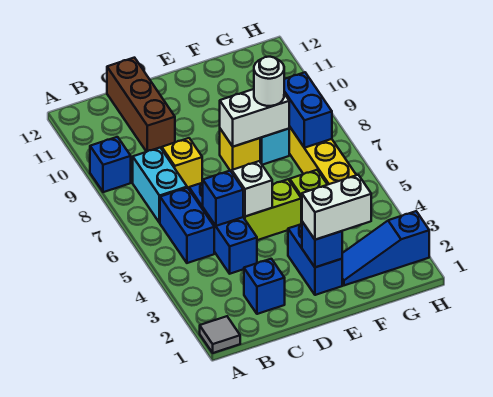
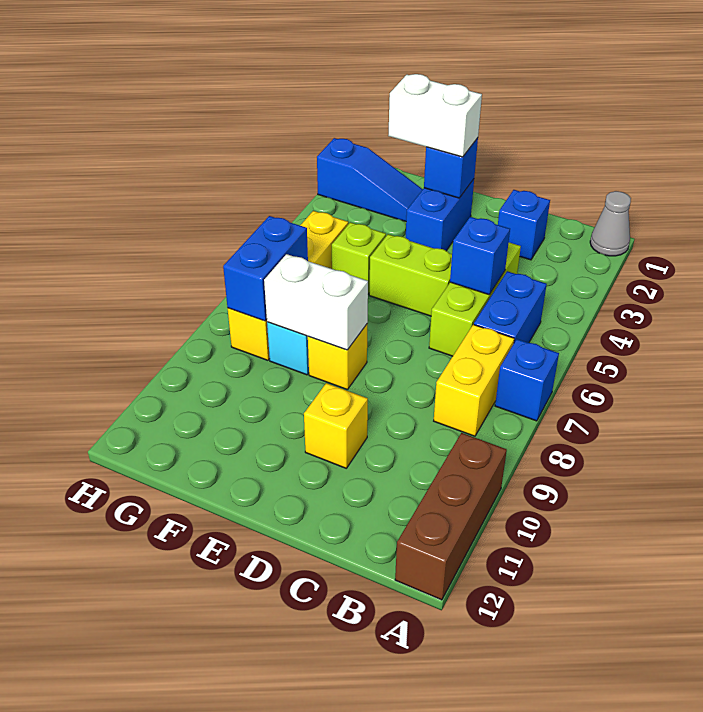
grey tile A1 level 1 -> grey cone A1 level 1
blue brick A9 level 1 -> blue brick A7 level 1
cyan brick B7:B8 level 1 -> yellow brick B7:B8 level 1
blue brick C4:C6 level 1 -> lime brick C4:C6 level 1
yellow brick C8 level 1 -> yellow brick D10 level 1
brown brick C10:C12 level 1 -> brown brick A10:A12 level 1
white brick D5 level 2 -> none
white round brick F8 level 3 -> none

